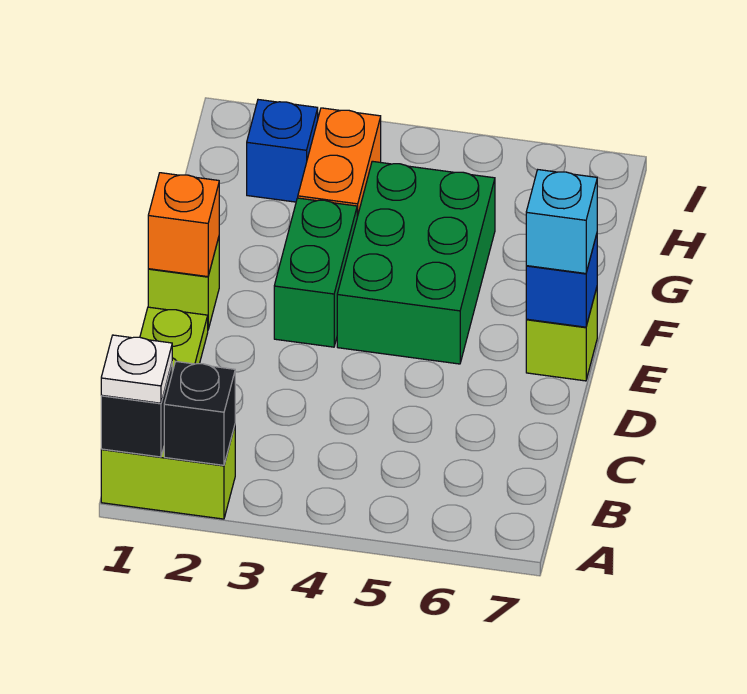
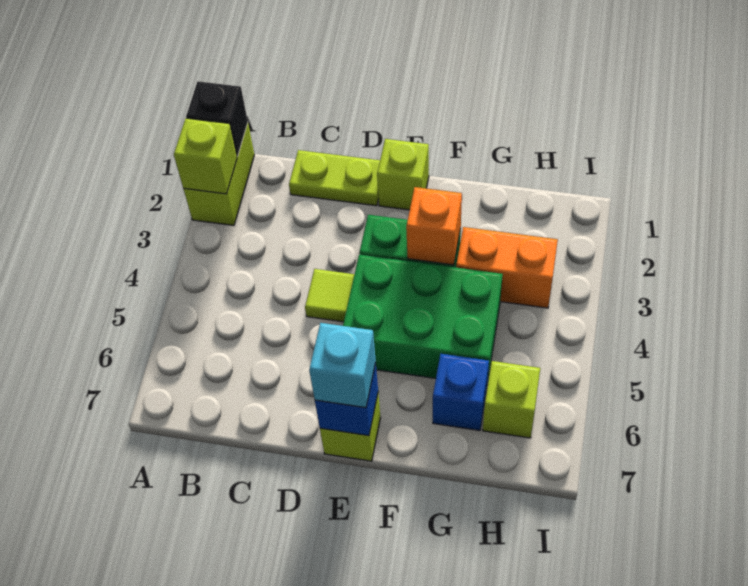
white plate A1 level 3 -> none
black brick A2 level 2 -> lime brick A2 level 2
none -> lime tile D4 level 1
orange brick E1 level 2 -> orange brick F3 level 2
blue brick H2 level 1 -> blue brick G6 level 1
none -> lime brick H6 level 1

